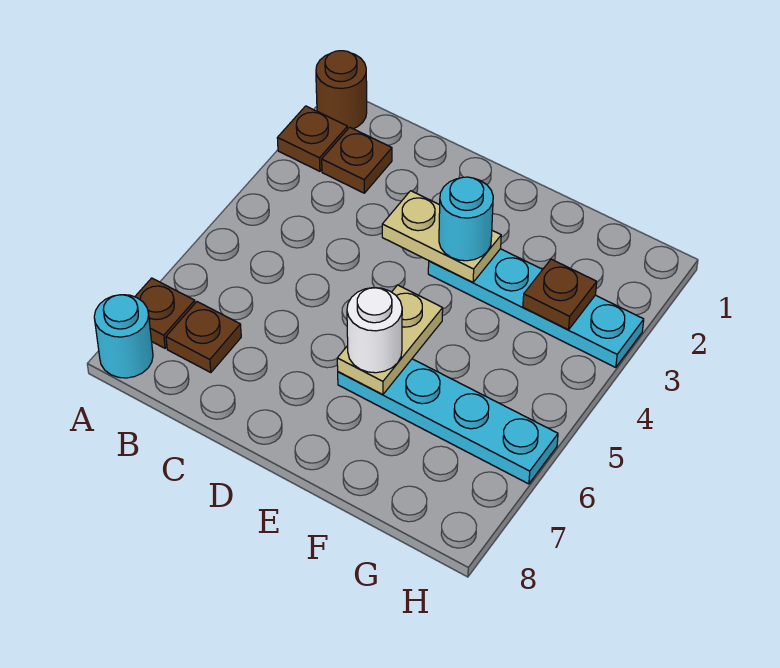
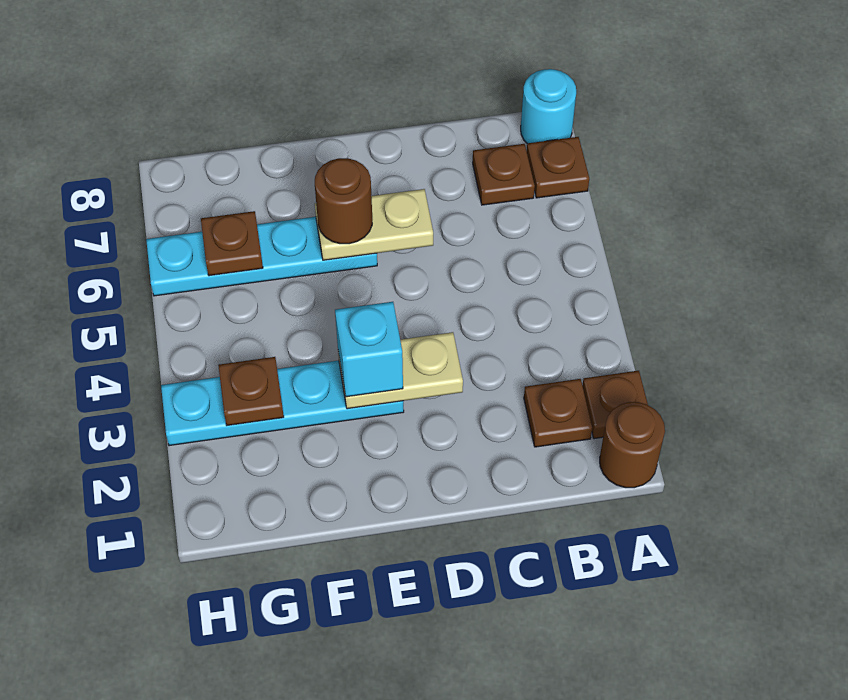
cyan round brick E3 level 3 -> cyan brick E3 level 3
tan plate E5:E6 level 2 -> tan plate D6:E6 level 2
white round brick E6 level 3 -> brown round brick E6 level 3
none -> brown plate G6 level 2

